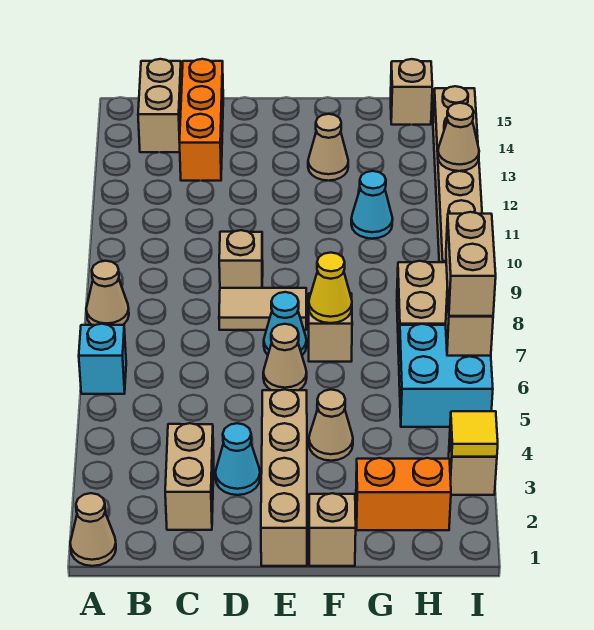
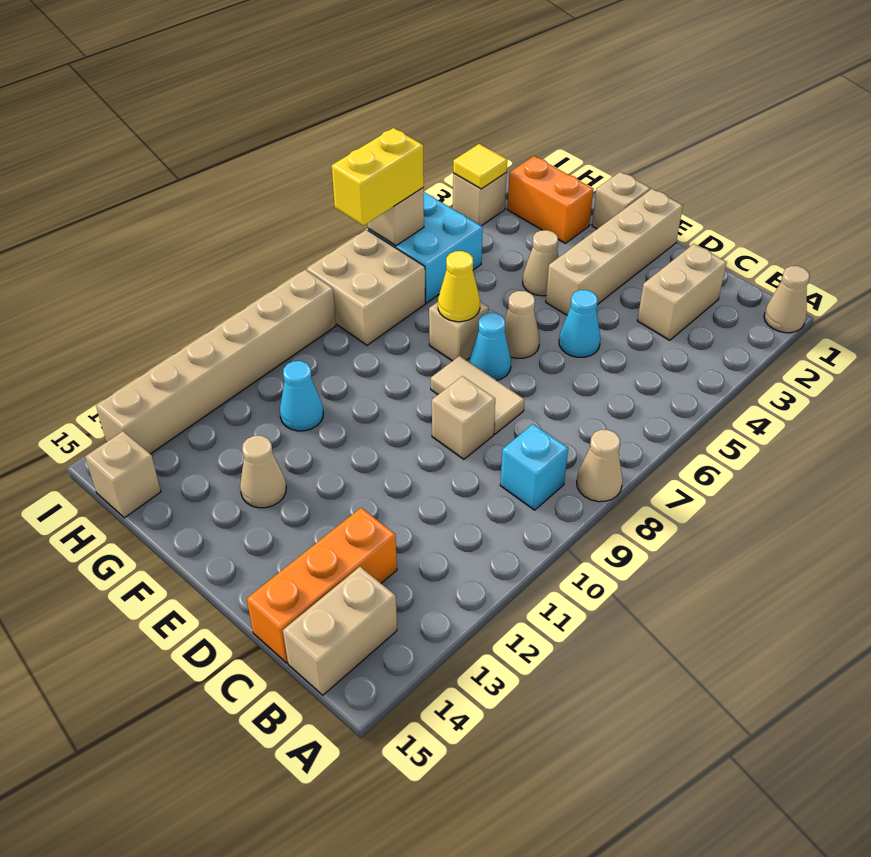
cyan brick A6 level 1 -> cyan brick B9 level 1
cyan cone D3 level 1 -> cyan cone D5 level 1
tan brick I6:I7 level 3 -> yellow brick I6:I7 level 3
tan cone I12 level 2 -> none

